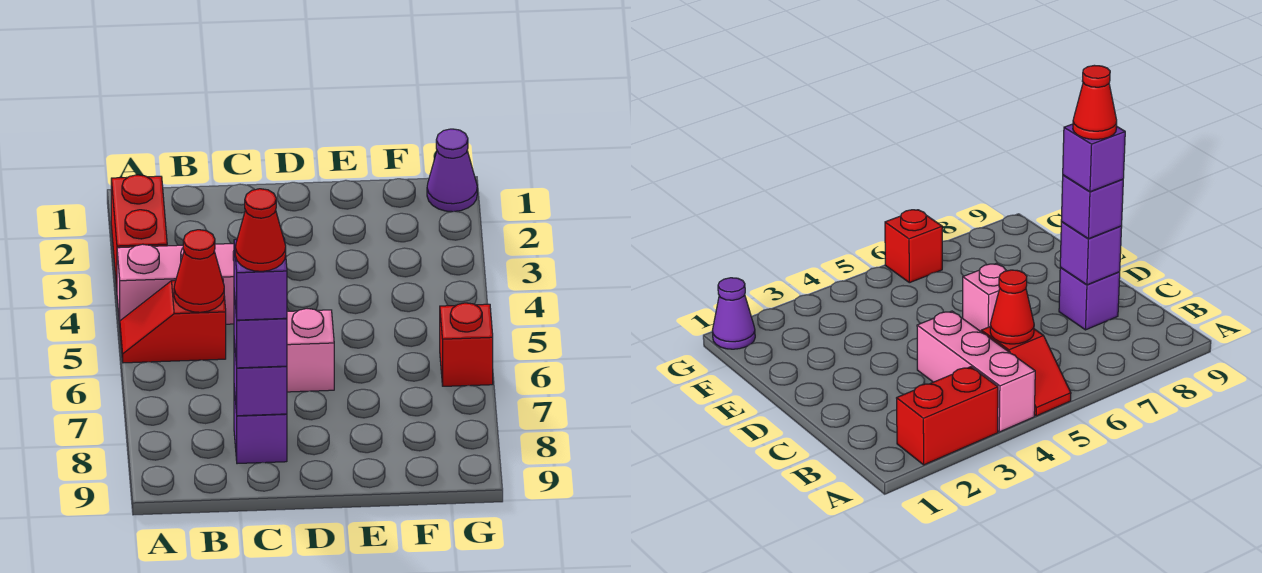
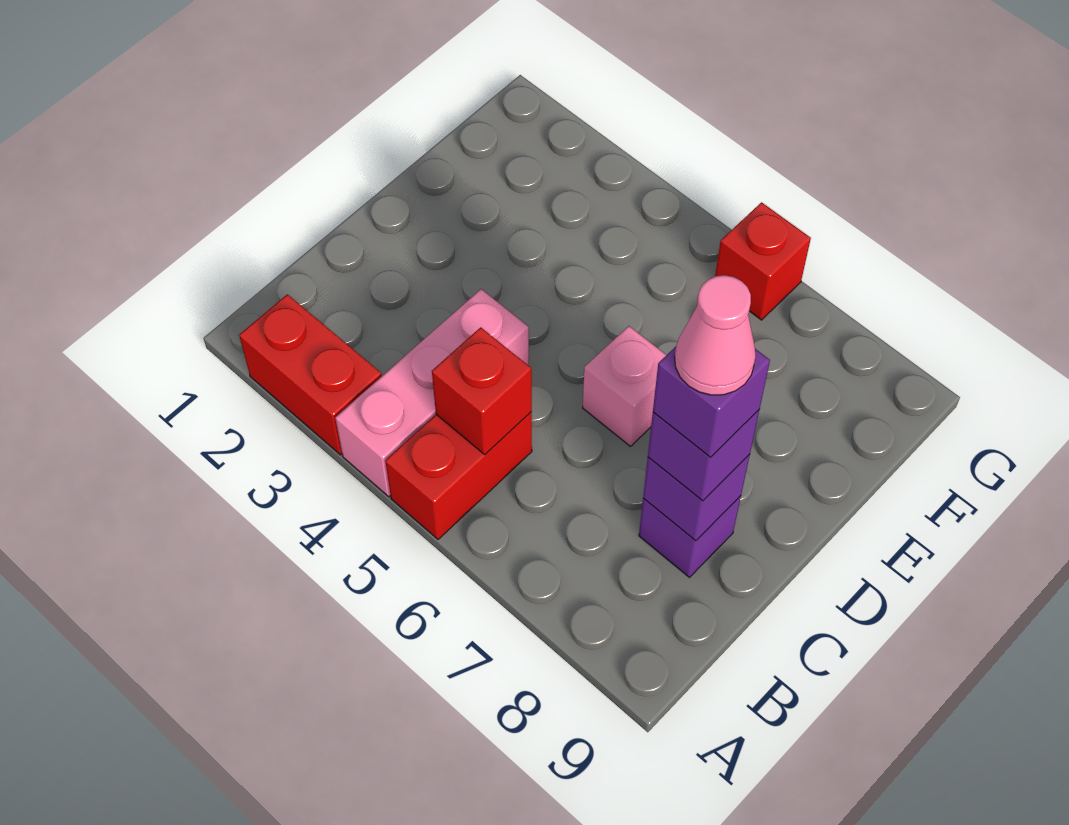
red slope A5:B5 level 1 top B -> red brick A5:B5 level 1
red cone B5 level 2 -> red brick B5 level 2
red cone C8 level 5 -> pink cone C8 level 5
purple cone G1 level 1 -> none

